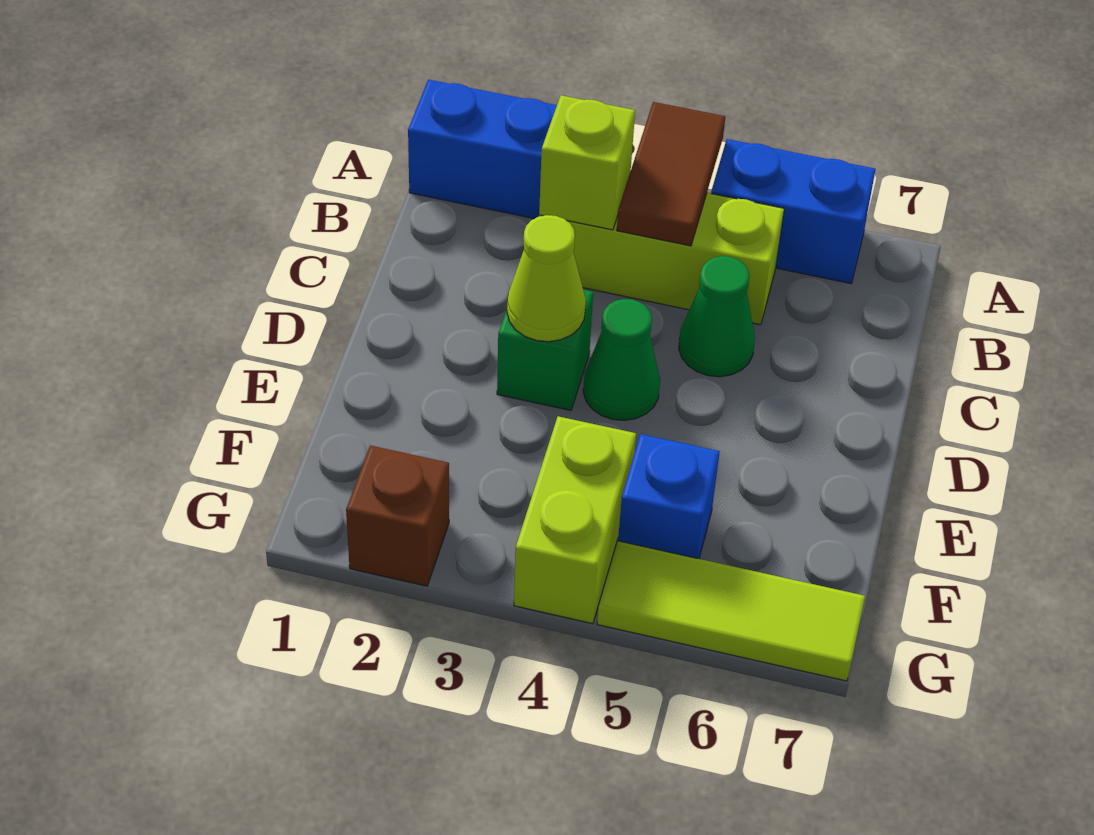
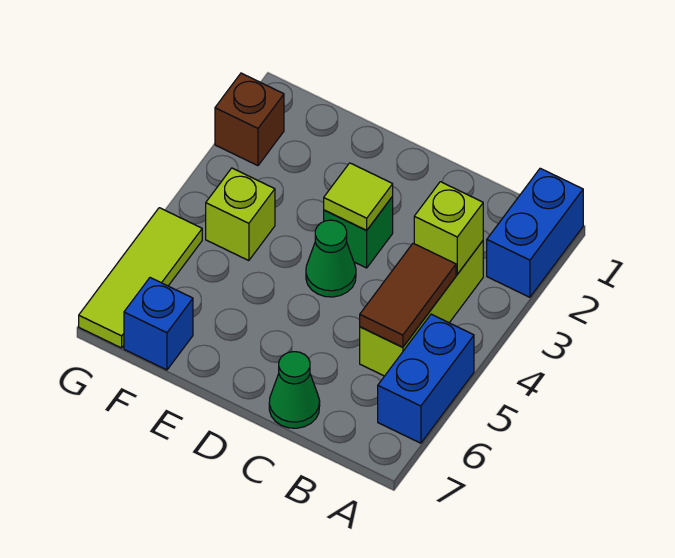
brown tile A4:B4 level 2 -> brown tile B4:B5 level 2
green cone C5 level 1 -> green cone C7 level 1
lime cone D3 level 2 -> lime tile D3 level 2
lime brick F4:G4 level 1 -> lime brick F4 level 1
blue brick F5 level 1 -> blue brick F7 level 1

